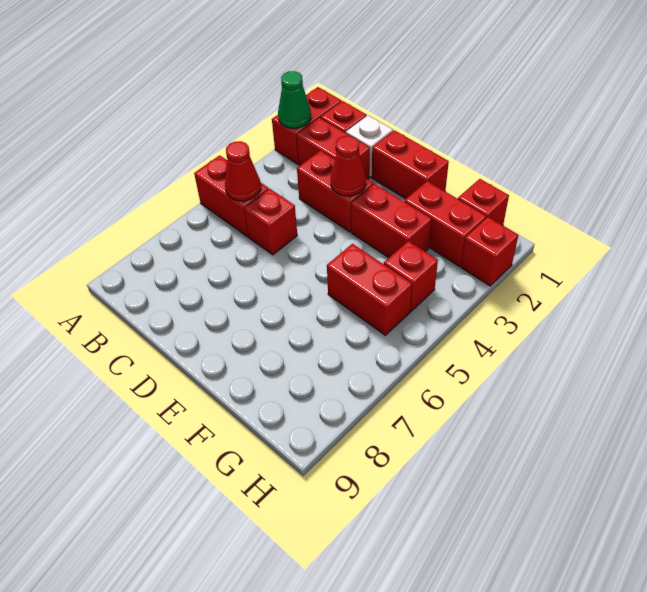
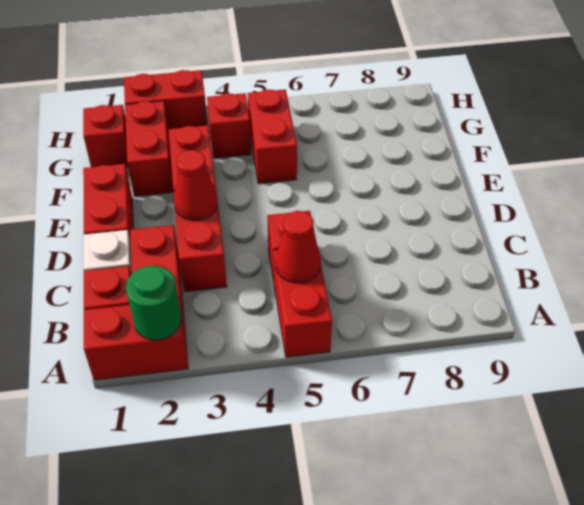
green cone A2 level 2 -> green round brick A2 level 2
red brick H2 level 1 -> red brick H2:H3 level 1

